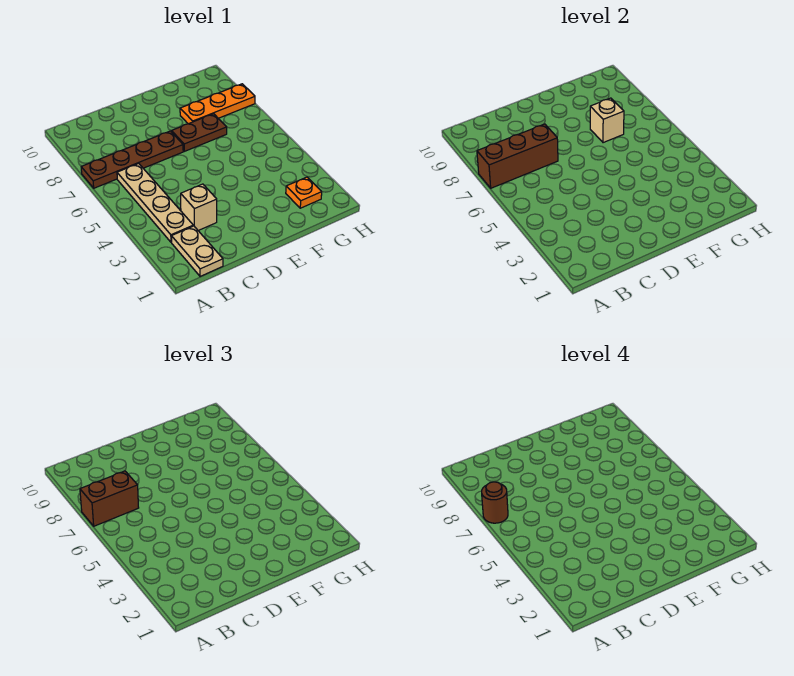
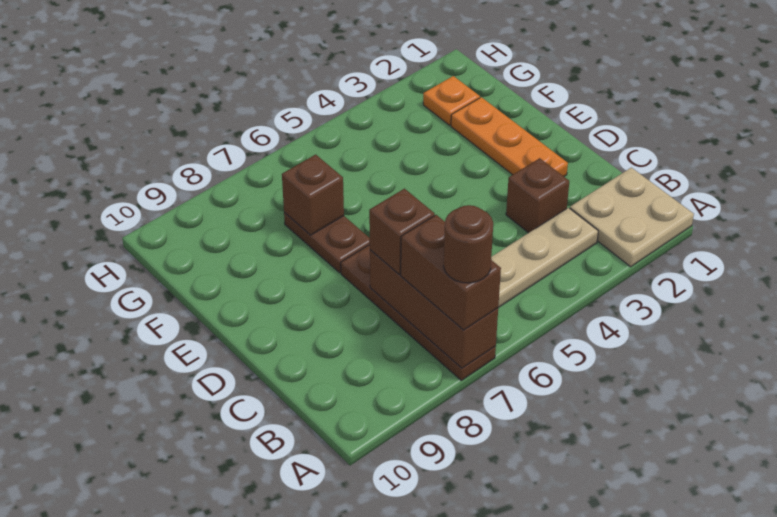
tan plate B1:B2 level 1 -> tan plate A1:B2 level 1
tan brick C3 level 1 -> brown brick C3 level 1
none -> brown brick C7 level 3
tan brick F7 level 2 -> brown brick F7 level 2
orange plate F8:H8 level 1 -> orange plate D2:F2 level 1

